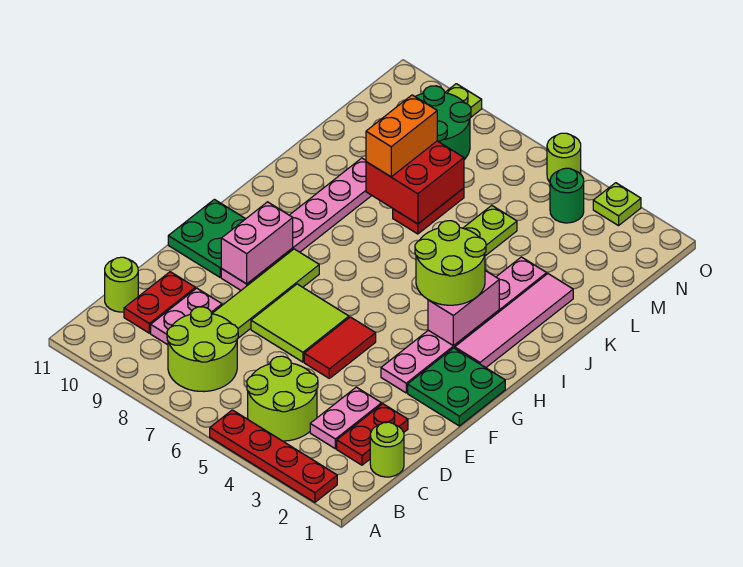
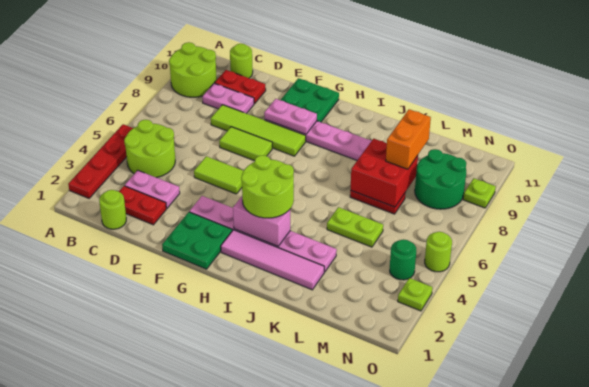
lime round brick B7:C8 level 1 -> lime round brick A9:B10 level 1
red tile E5:F5 level 1 -> lime tile E5:F5 level 1
lime tile E6:F7 level 1 -> lime tile E7:F7 level 1
pink brick F9:G9 level 2 -> pink plate F9:G9 level 2
orange brick K8:L8 level 3 -> orange brick L8:L9 level 3

